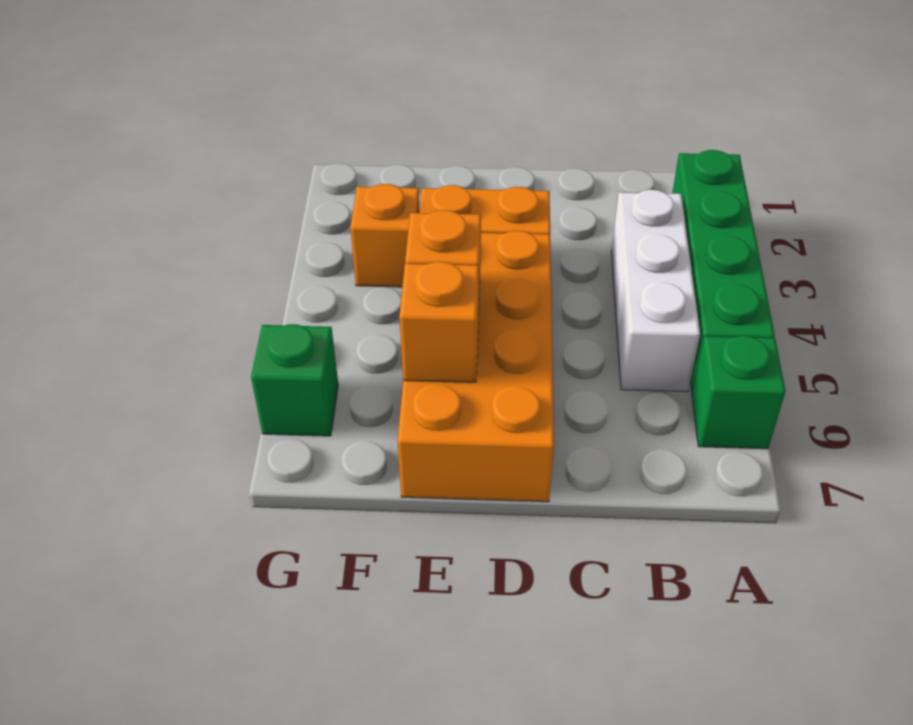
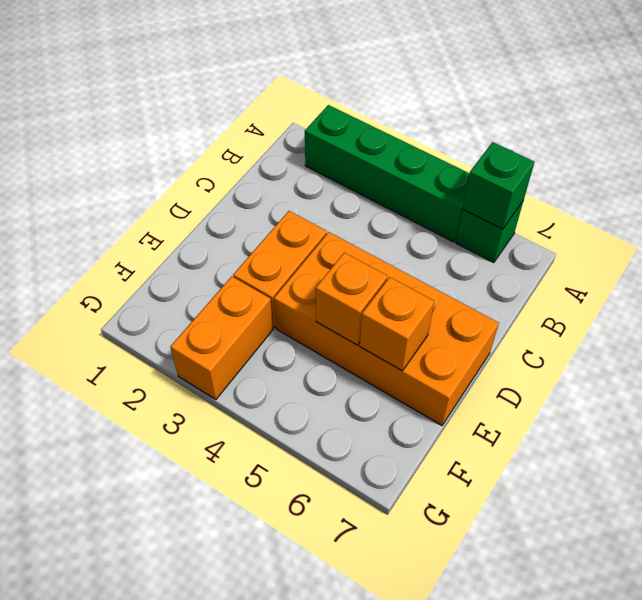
white brick B3:B5 level 1 -> none
orange brick F3 level 1 -> orange brick F3:G3 level 1
green brick G6 level 1 -> green brick A6 level 2

